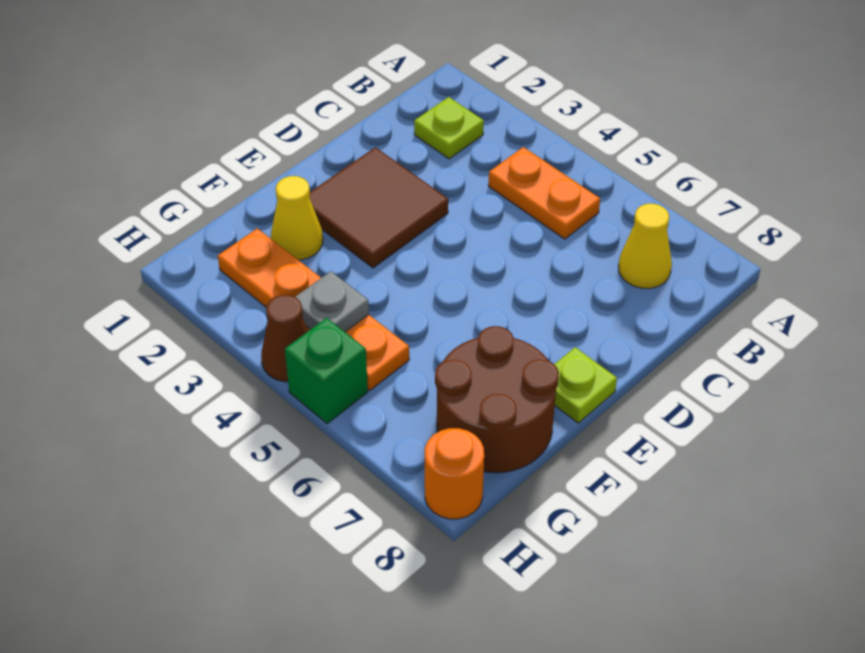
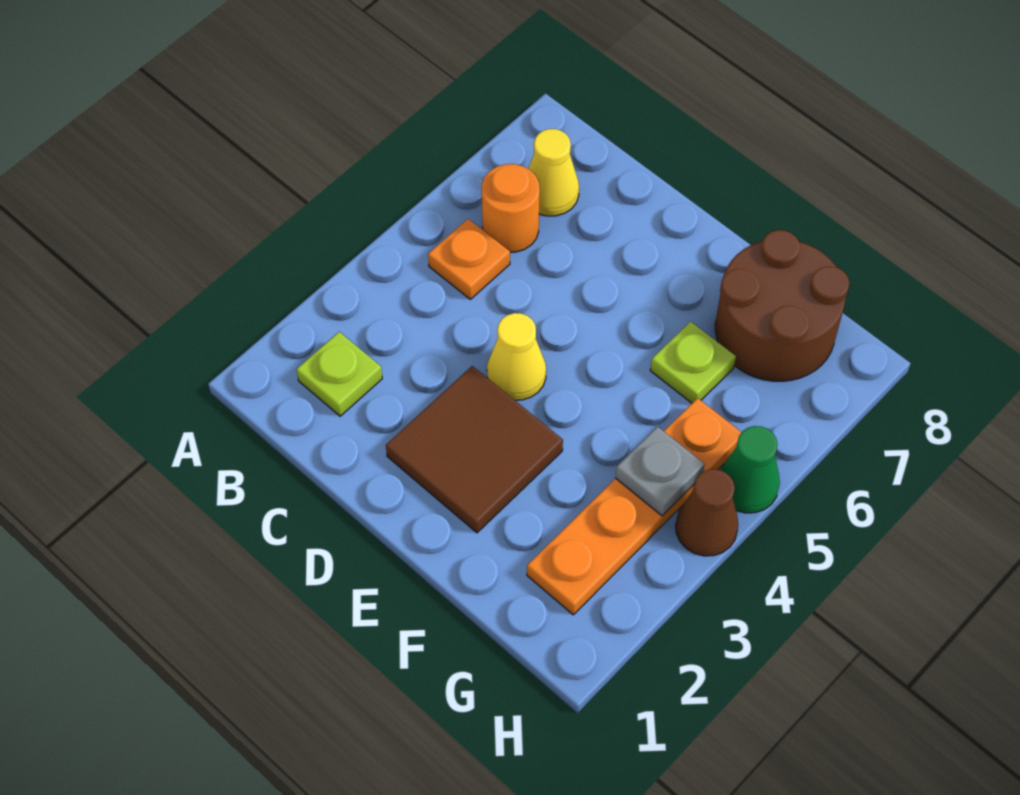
orange plate B4:B5 level 1 -> orange plate B5 level 1
lime plate E8 level 1 -> lime plate F6 level 1
yellow cone F2 level 1 -> yellow cone D4 level 1
green brick H5 level 1 -> green cone H5 level 1
orange round brick H8 level 1 -> orange round brick B6 level 1

